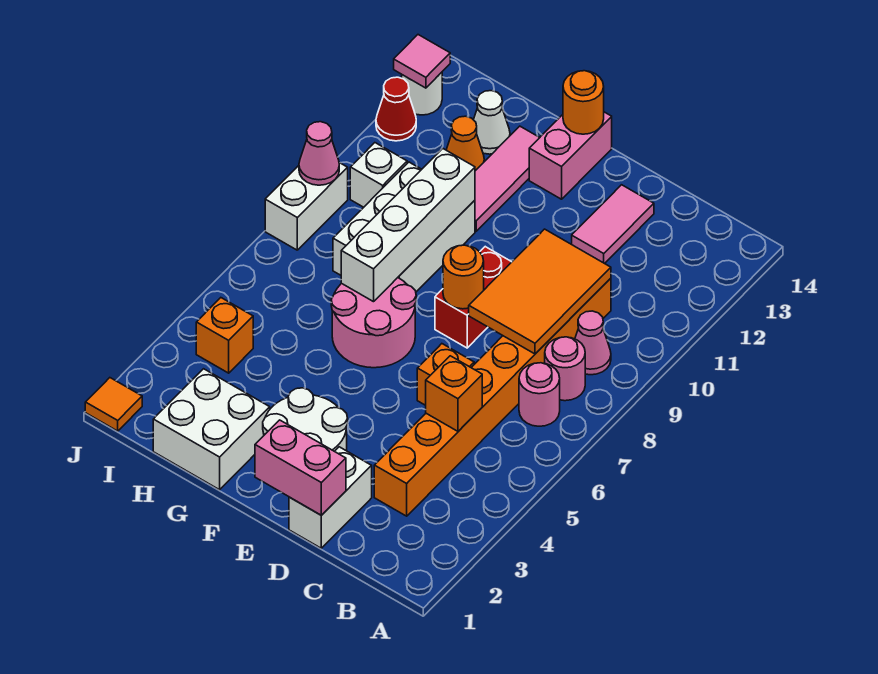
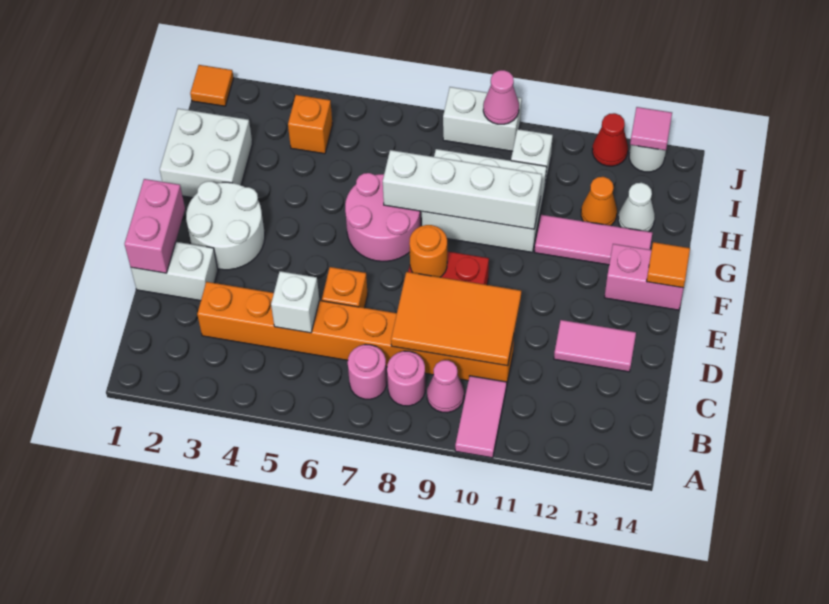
none -> pink tile A10:B10 level 1
orange brick C5 level 2 -> white brick C5 level 2
orange round brick F14 level 2 -> orange tile F14 level 2

